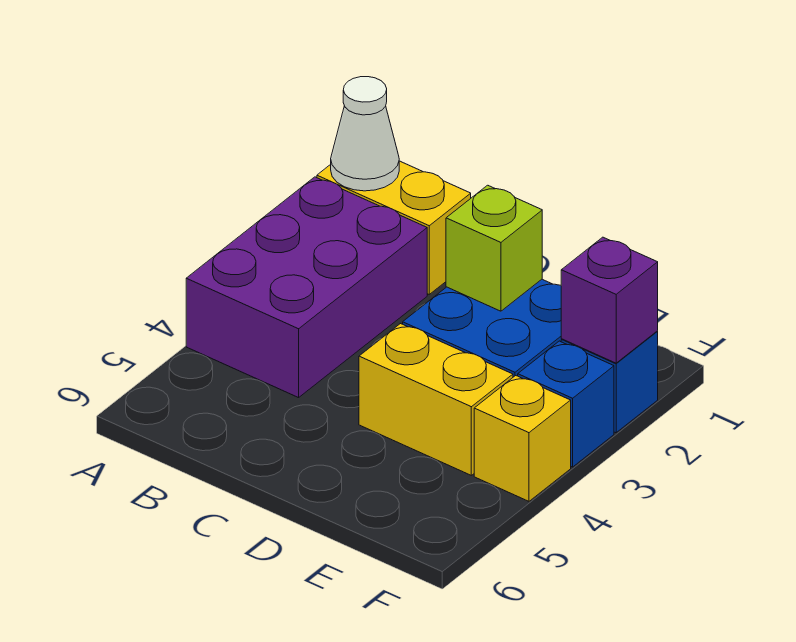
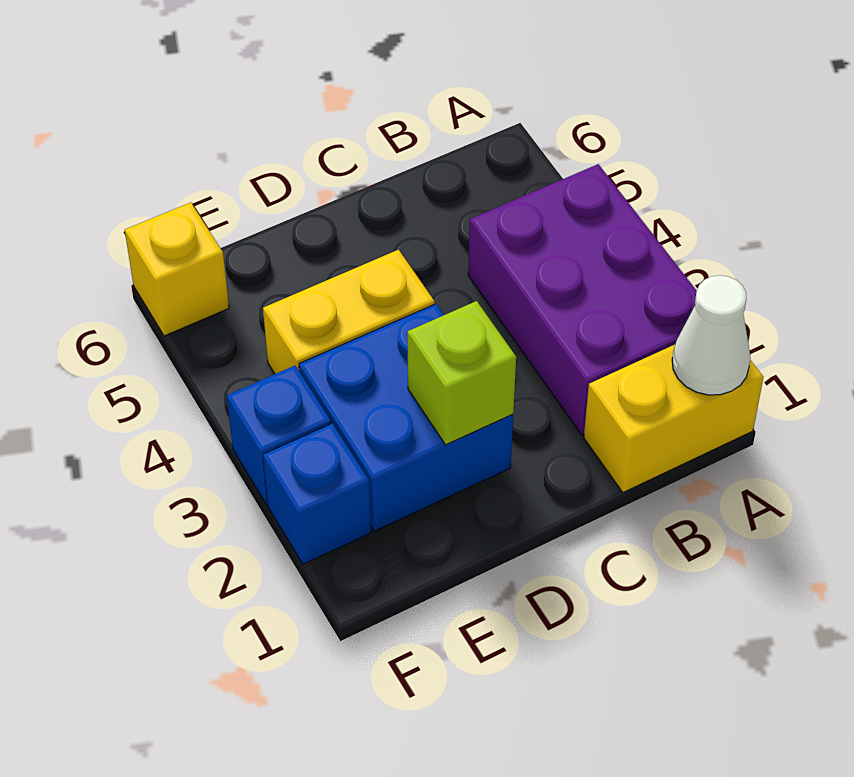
purple brick F2 level 2 -> none
yellow brick F4 level 1 -> yellow brick F6 level 1

